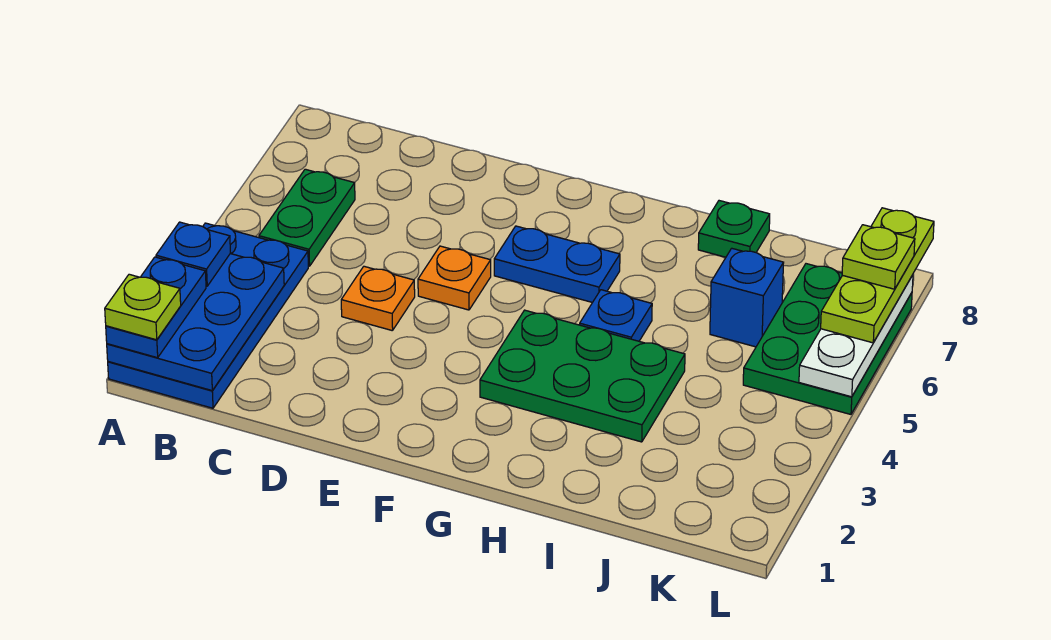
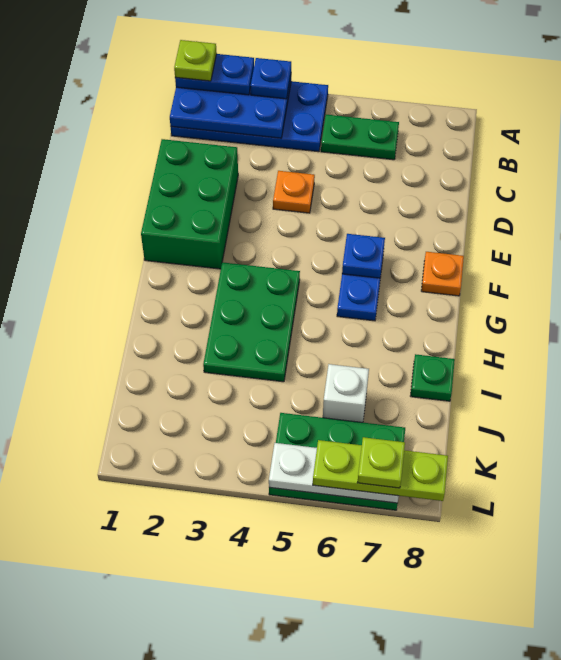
none -> green brick D1:F2 level 1
orange plate E5 level 1 -> orange plate F8 level 1
blue plate H5 level 1 -> blue plate F6 level 2
blue brick J6 level 1 -> white brick J6 level 1

